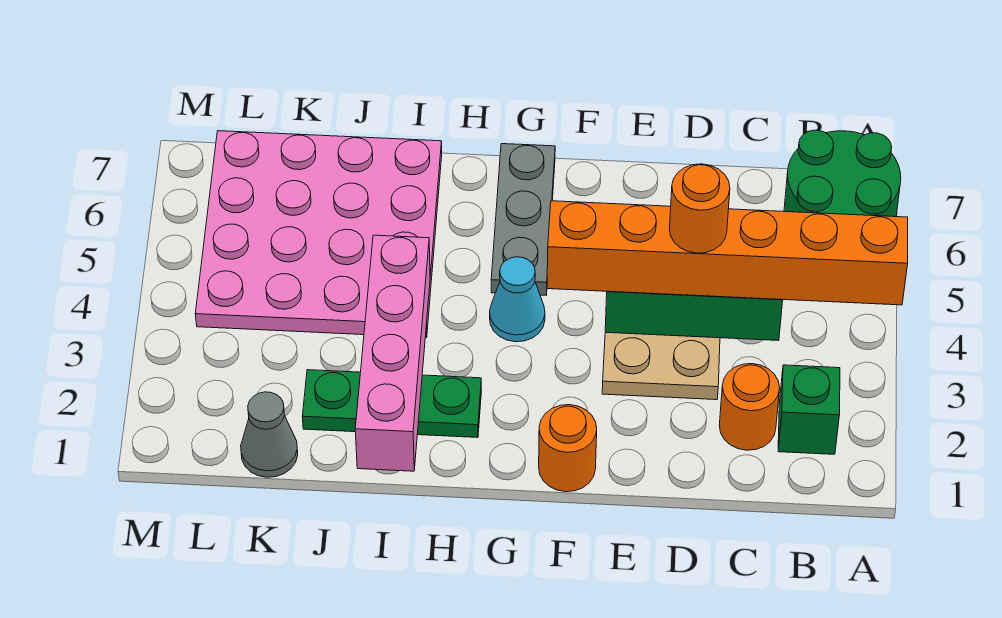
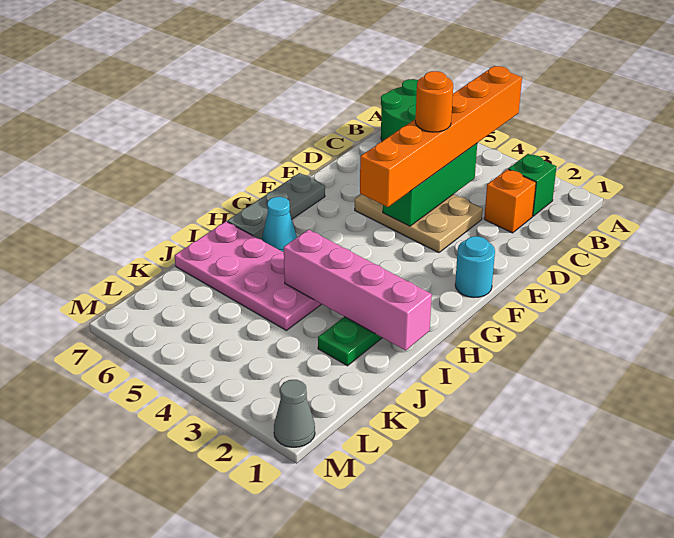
orange round brick C2 level 1 -> orange brick C2 level 1
orange round brick F1 level 1 -> cyan round brick F1 level 1
cyan cone G4 level 1 -> cyan cone H6 level 1
grey plate G5:G7 level 1 -> grey plate F7:H7 level 1
pink plate I4:L7 level 1 -> pink plate I4:J7 level 1
grey cone K1 level 1 -> grey cone M1 level 1

